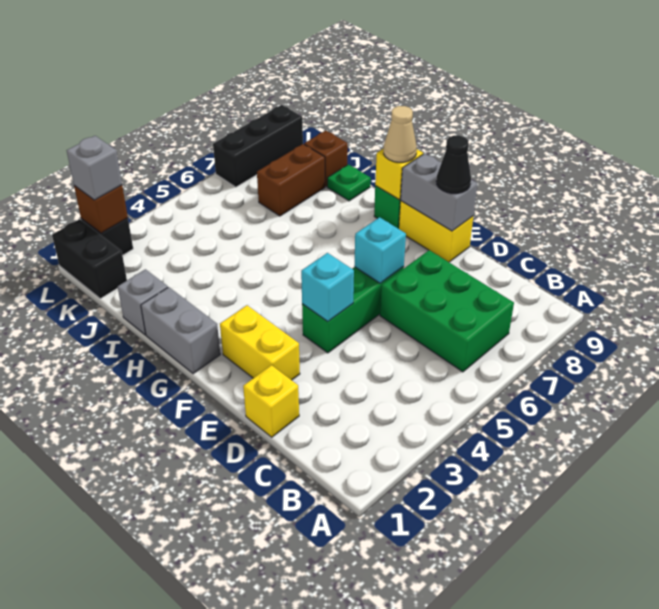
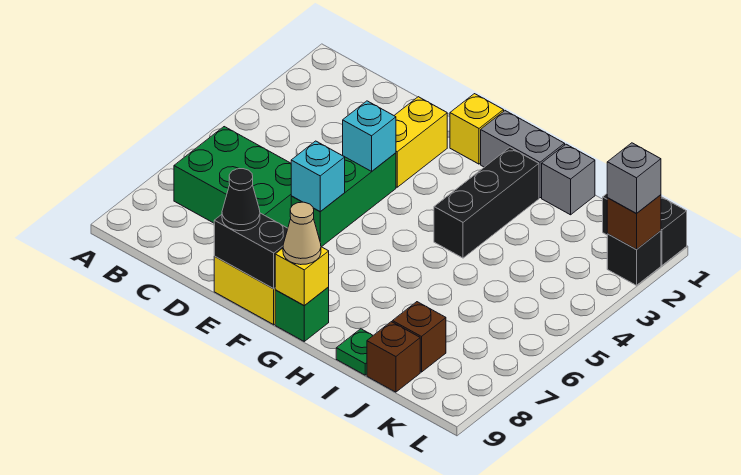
yellow brick D1 level 1 -> yellow brick F1 level 1
yellow brick E2:F2 level 1 -> yellow brick E2:E3 level 1
grey brick E9:F9 level 2 -> black brick E9:F9 level 2
brown brick J7:J8 level 1 -> brown brick J8 level 1
black brick L7:L9 level 1 -> black brick H2:H4 level 1

